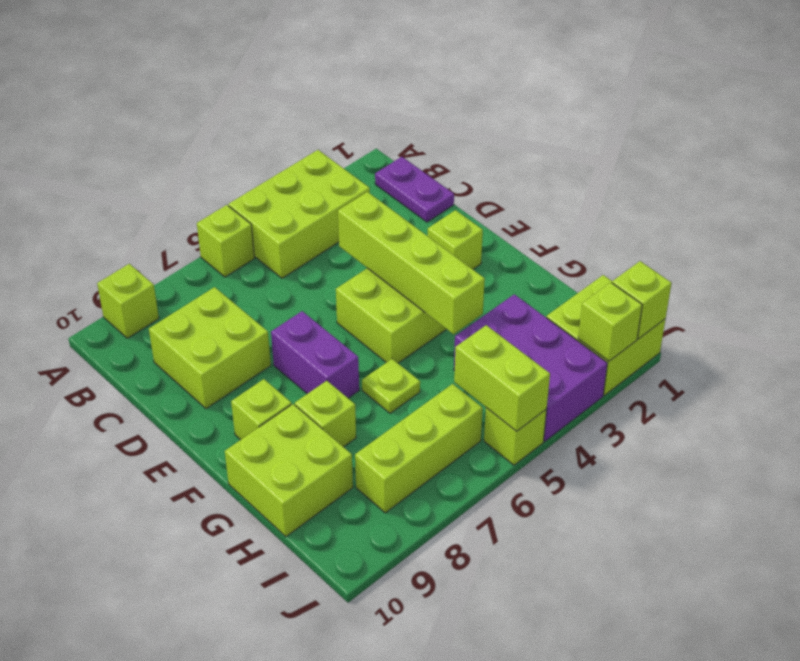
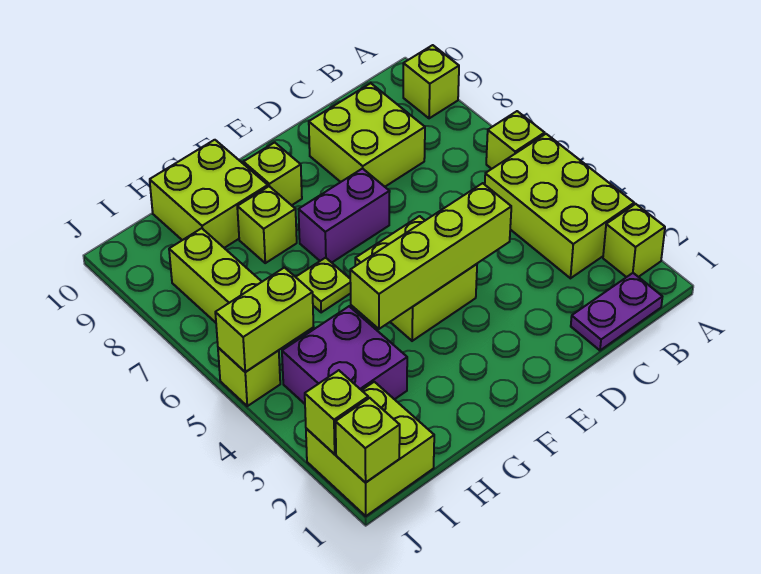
lime brick E2 level 1 -> lime brick A2 level 1
purple brick H3:J4 level 1 -> purple brick H3:I4 level 1

